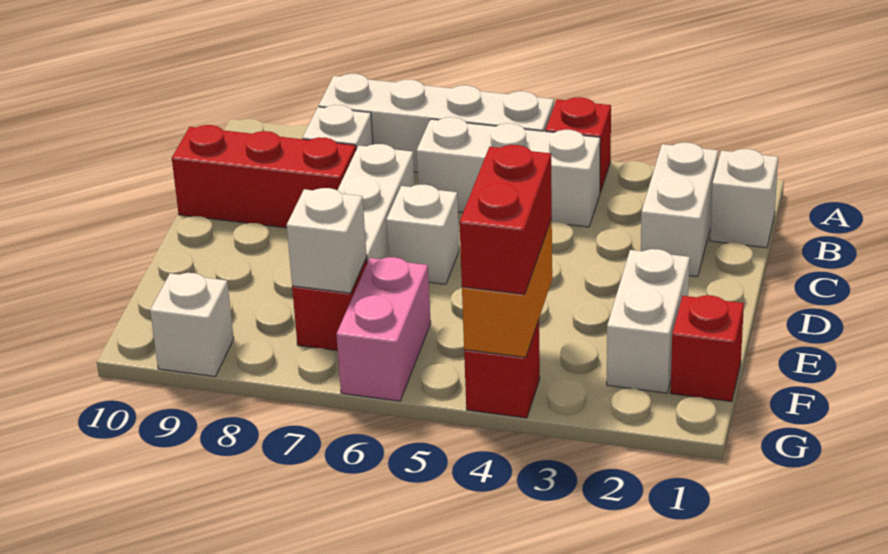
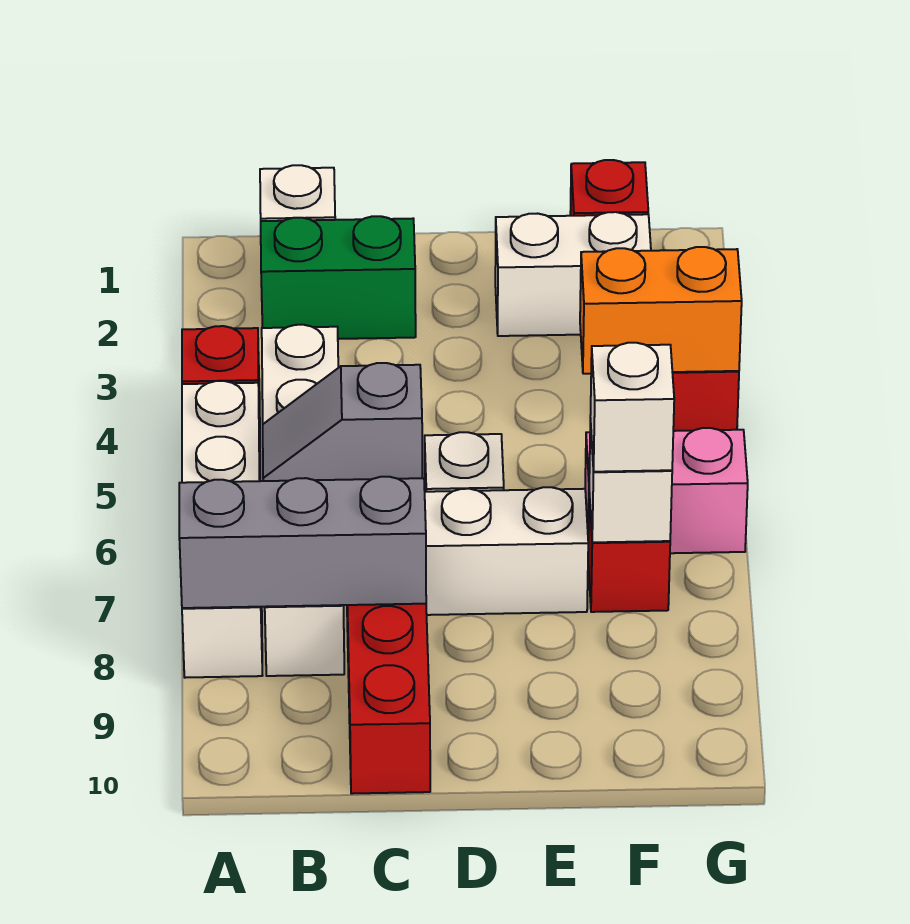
none -> grey brick A8:C8 level 2
white brick B2:C2 level 1 -> green brick B2:C2 level 1
none -> grey slope B6:C6 level 2 top C
red brick F4:G4 level 3 -> none
white brick G9 level 1 -> white brick F7 level 3

